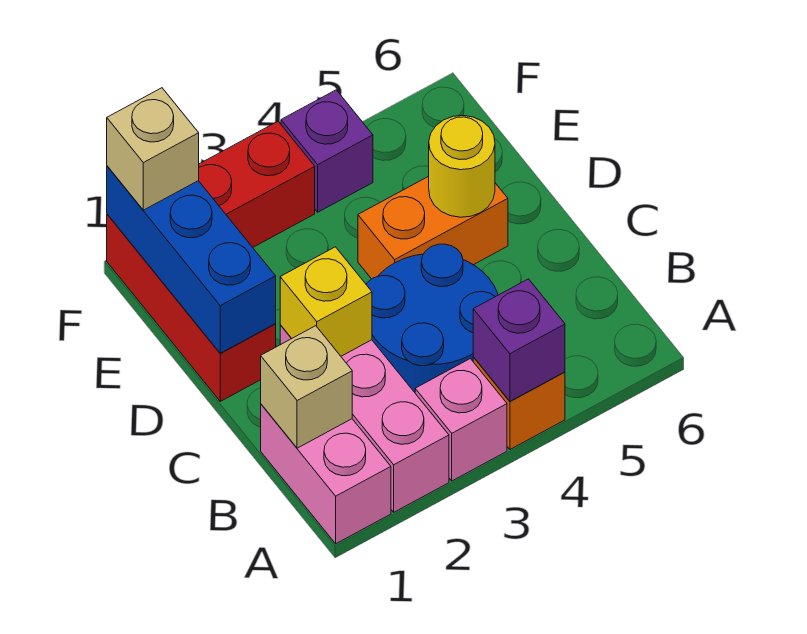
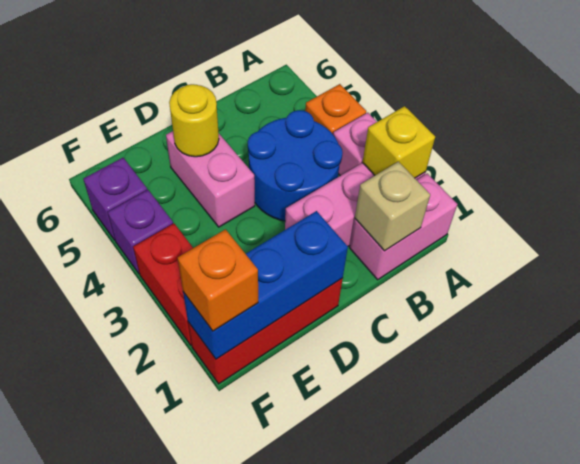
purple brick A4 level 2 -> purple brick F5 level 1
yellow brick C2 level 2 -> yellow brick A2 level 2
orange brick D4:D5 level 1 -> pink brick D4:D5 level 1
tan brick F1 level 3 -> orange brick F1 level 3

